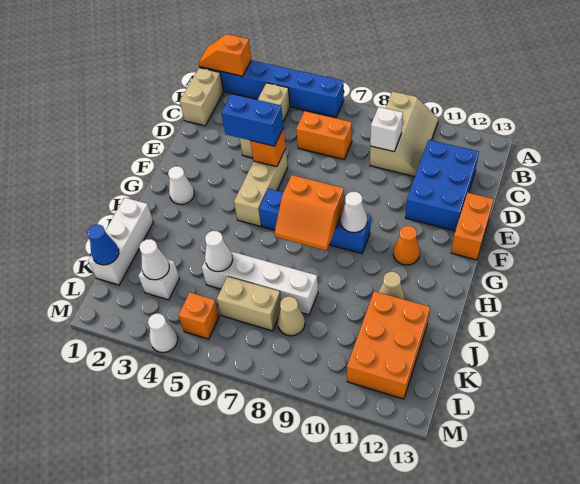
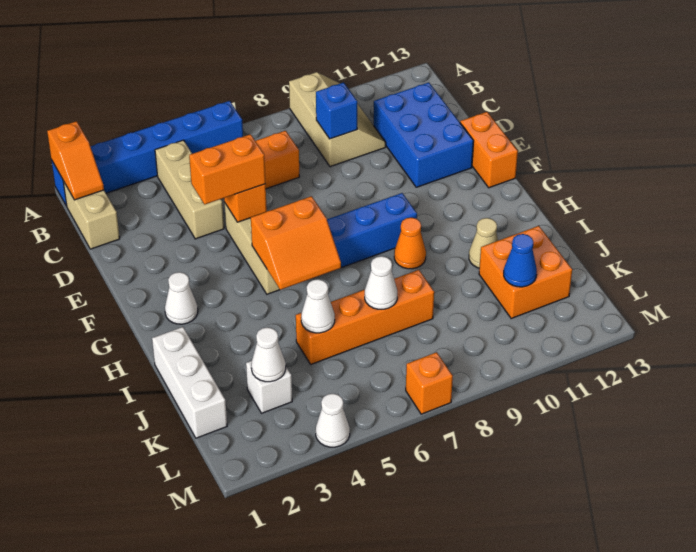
orange slope A1:A2 level 2 top 2 -> orange slope A1:B1 level 2 top A
white brick C9 level 2 -> blue brick C9 level 2
blue brick E4:E5 level 3 -> orange brick E4:E5 level 3
orange slope G7:H8 level 2 top G -> orange slope G5:H6 level 2 top G
white cone G9 level 2 -> white cone J7 level 2
orange cone G11 level 1 -> orange cone H9 level 1
white brick J5:J8 level 1 -> orange brick J5:J8 level 1
orange brick J11:L12 level 1 -> orange brick J11:K12 level 1
blue cone K1 level 2 -> blue cone K11 level 2
tan brick K6:K7 level 1 -> none
tan cone K8 level 1 -> none
orange brick L5 level 1 -> orange brick M7 level 1

